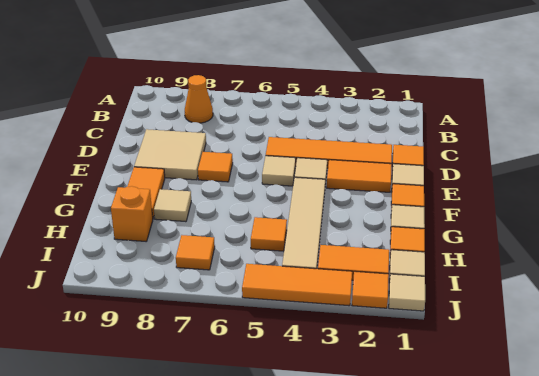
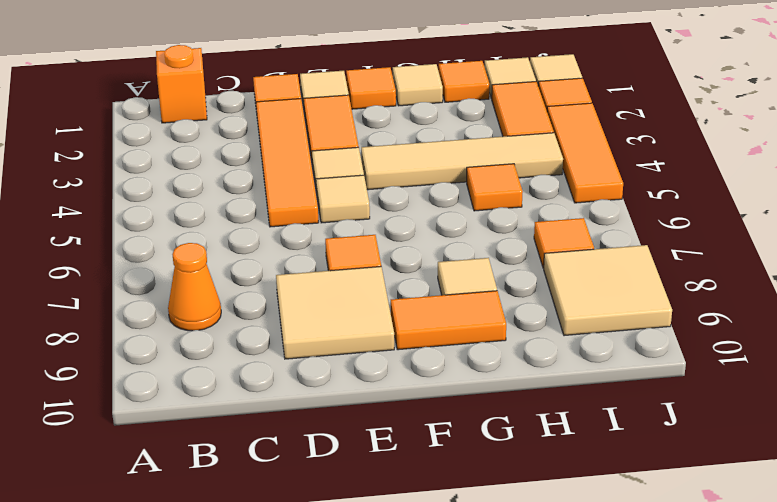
orange brick H9 level 1 -> orange brick B1 level 1
none -> tan tile I8:J9 level 1

